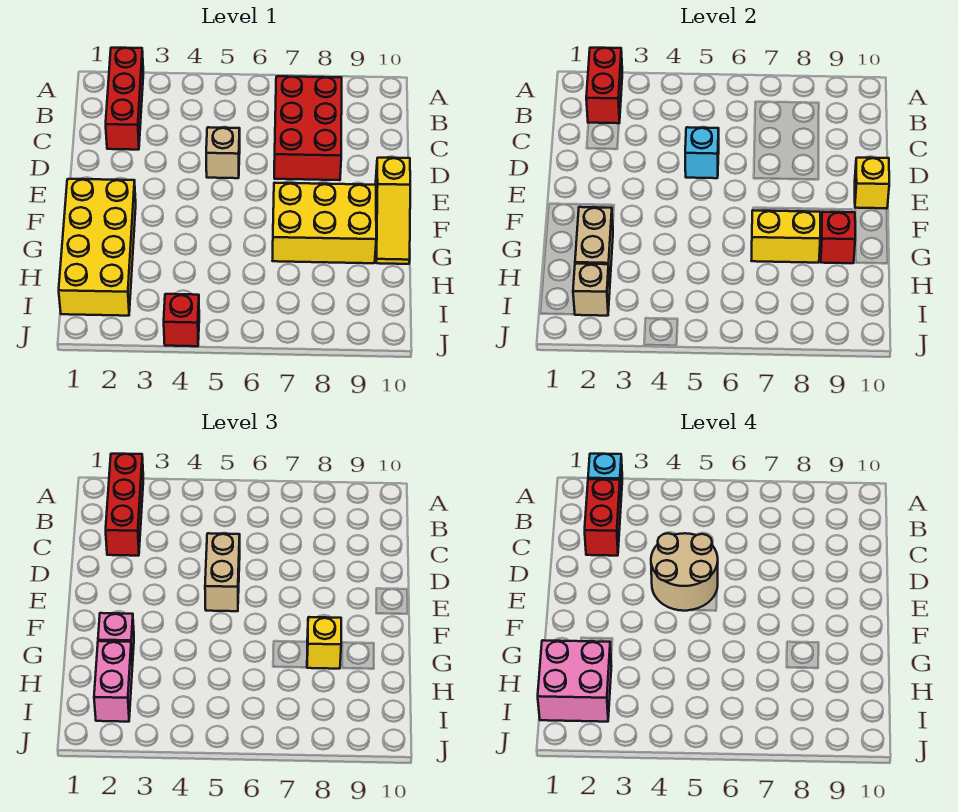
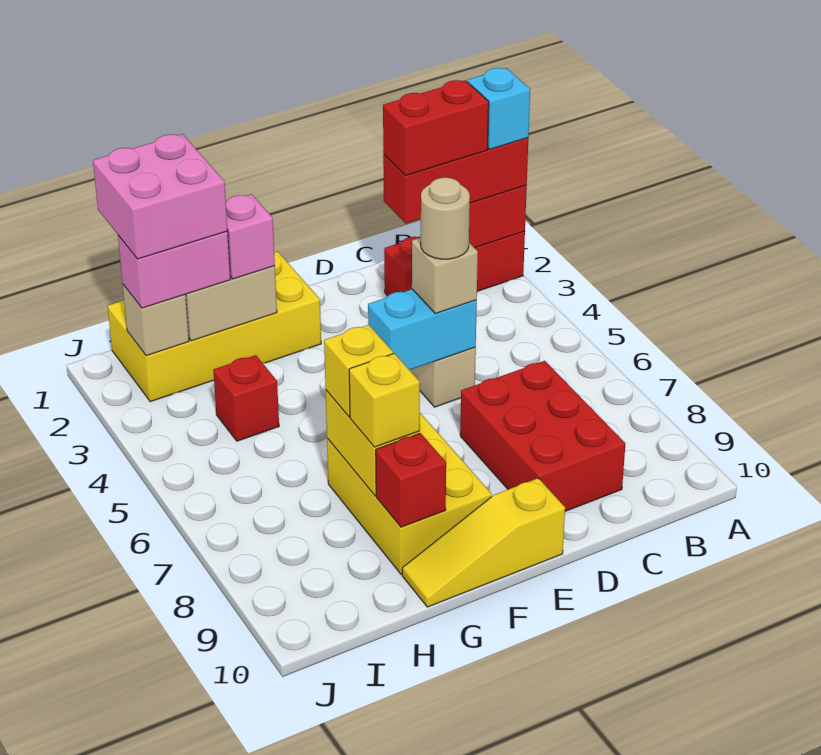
red brick B7:D8 level 1 -> red brick C7:D9 level 1
tan round brick D4:E5 level 4 -> tan round brick D5 level 4
cyan brick D5 level 2 -> cyan brick D5:E5 level 2
tan brick D5:E5 level 3 -> tan brick D5 level 3
yellow brick E10 level 2 -> yellow brick G7 level 3
red brick J4 level 1 -> red brick H4 level 1

